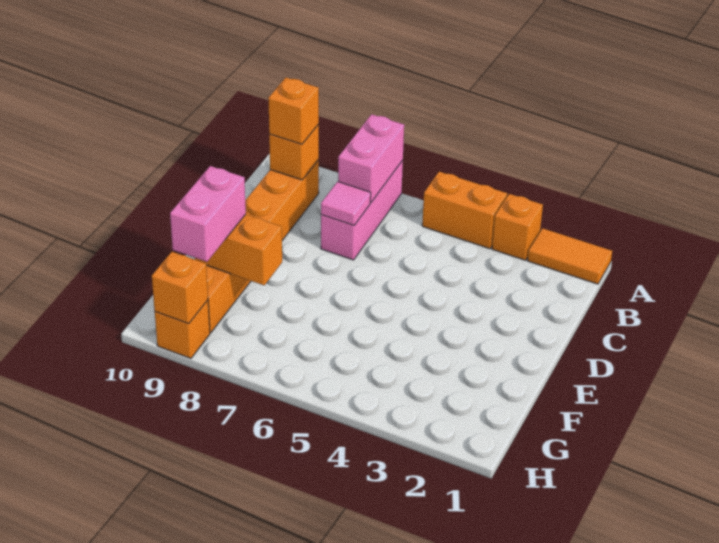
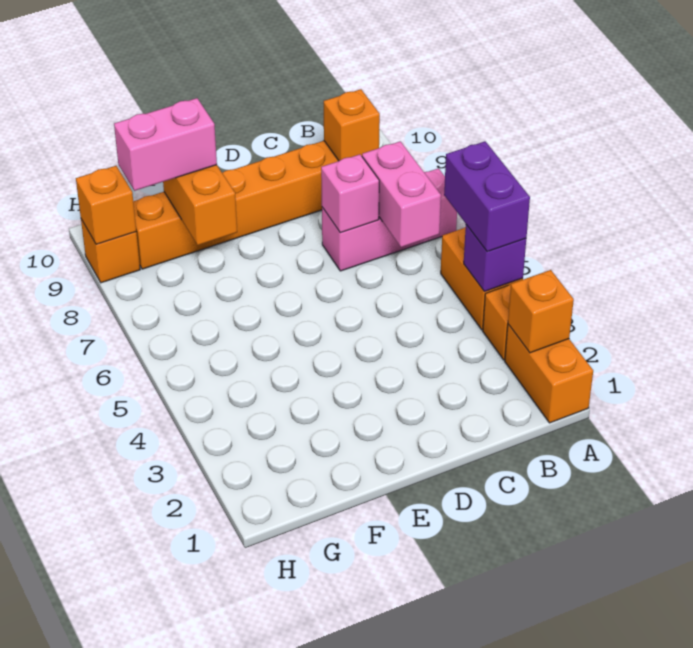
orange tile A1:A2 level 1 -> orange brick A1:A2 level 1
none -> purple brick A4 level 2
none -> purple brick A4:A5 level 3
pink brick A7:B7 level 2 -> pink brick B6:B7 level 2
orange brick B9 level 3 -> orange brick A2 level 2
pink tile C7 level 2 -> pink brick C7 level 2

